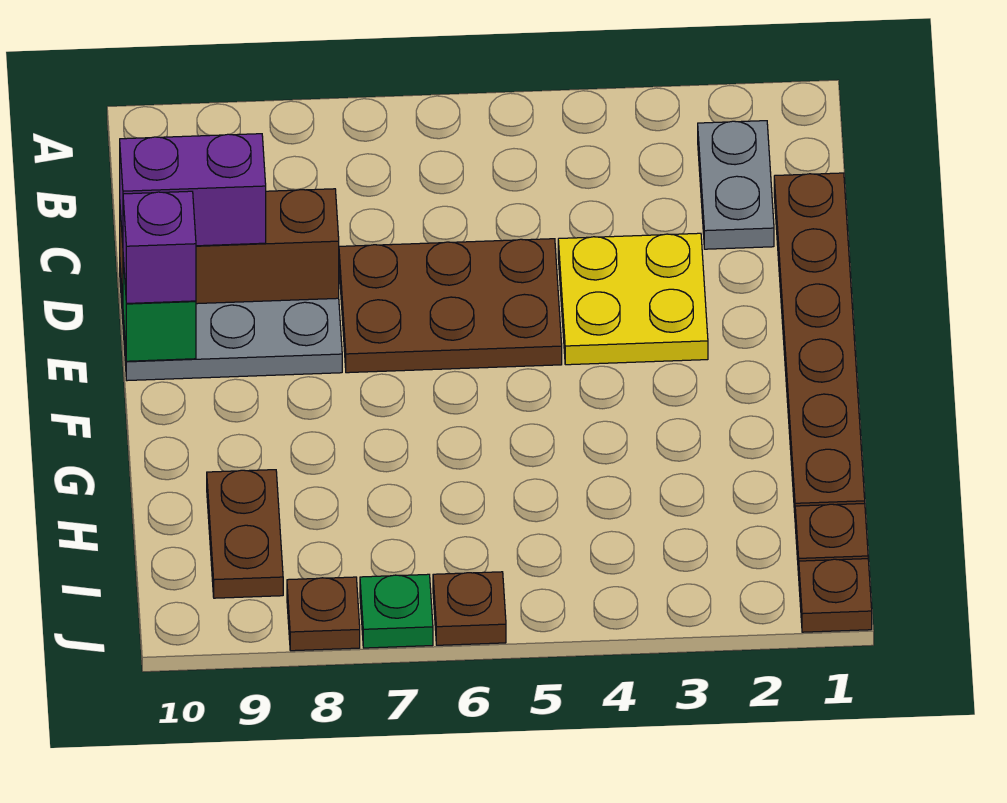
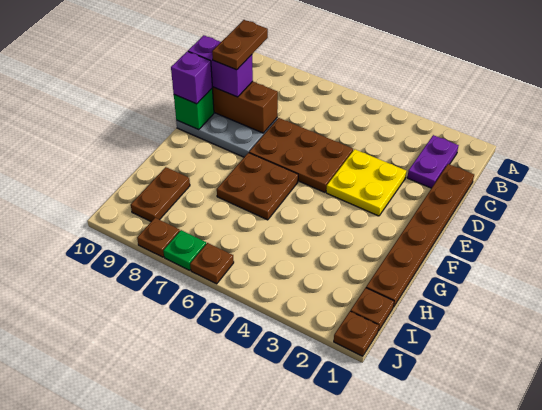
grey plate B2:C2 level 1 -> purple plate B2:C2 level 1
none -> brown plate C9:D9 level 4
none -> brown plate F6:G7 level 1

